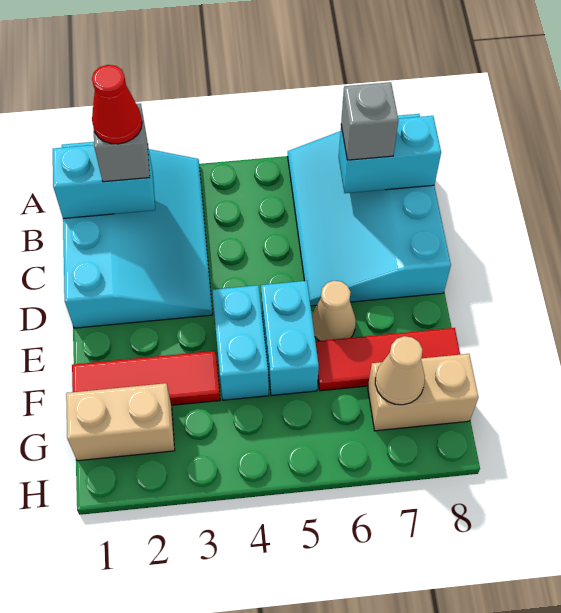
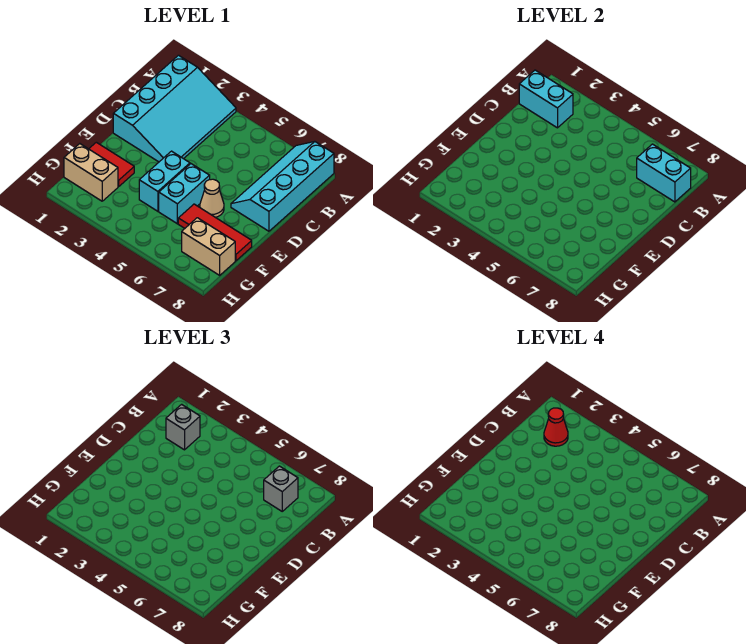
cyan slope A6:D8 level 1 top 8 -> cyan slope A7:D8 level 1 top 8
red tile F1:F3 level 1 -> red tile F1:F2 level 1
tan cone G7 level 2 -> none

